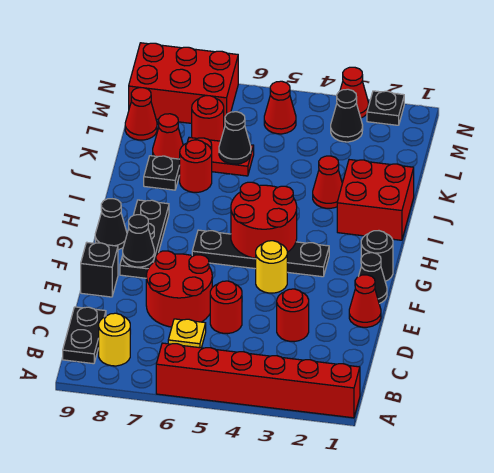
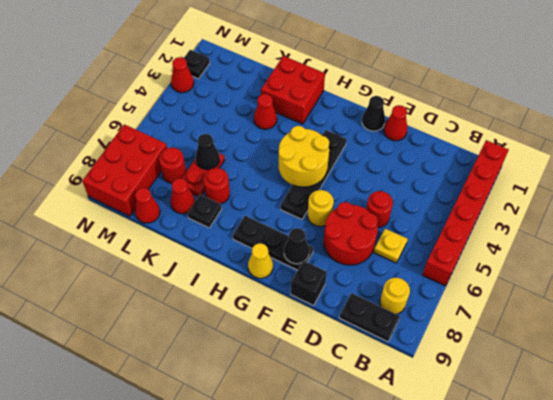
red round brick D3 level 1 -> none
yellow round brick F4 level 1 -> yellow round brick F6 level 1
black round brick G1 level 1 -> none
red round brick G4:H5 level 2 -> yellow round brick G4:H5 level 2
black cone G9 level 1 -> yellow cone G9 level 1
black cone M3 level 1 -> none
red cone M5 level 1 -> none

